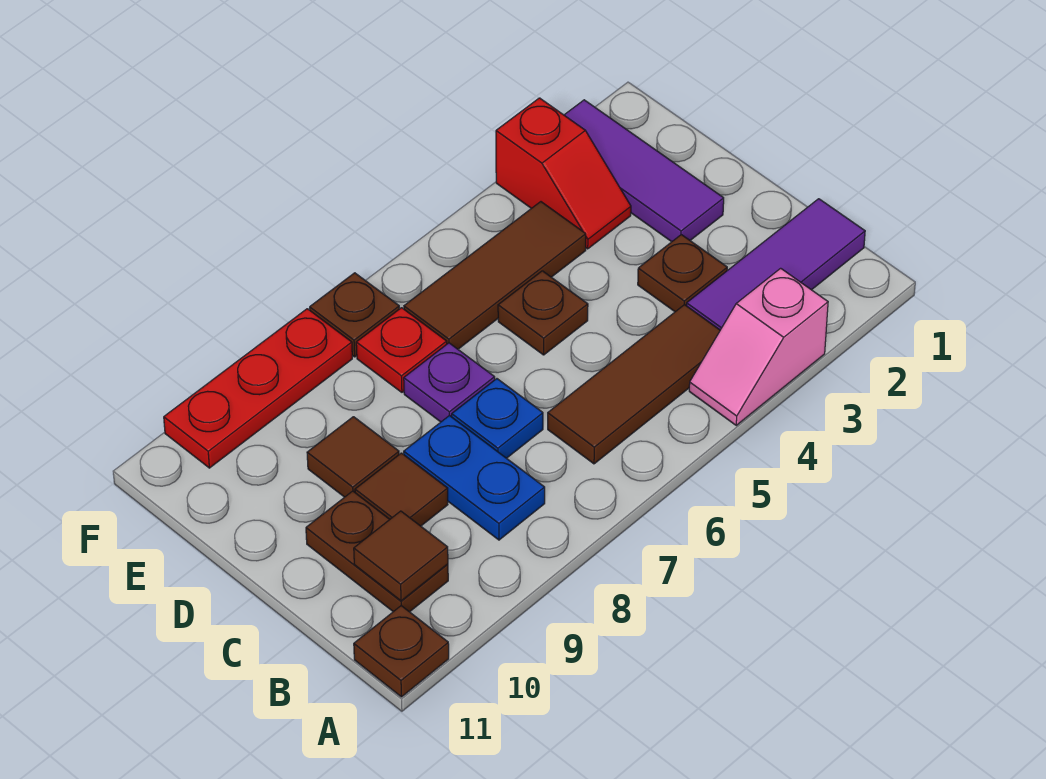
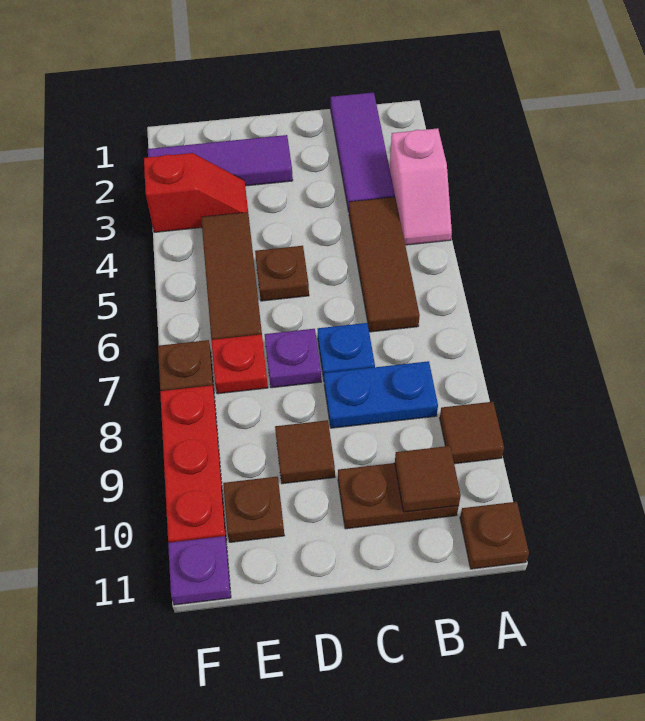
brown plate C3 level 1 -> brown plate E10 level 1
brown tile C9 level 1 -> brown tile A9 level 1
none -> purple plate F11 level 1

